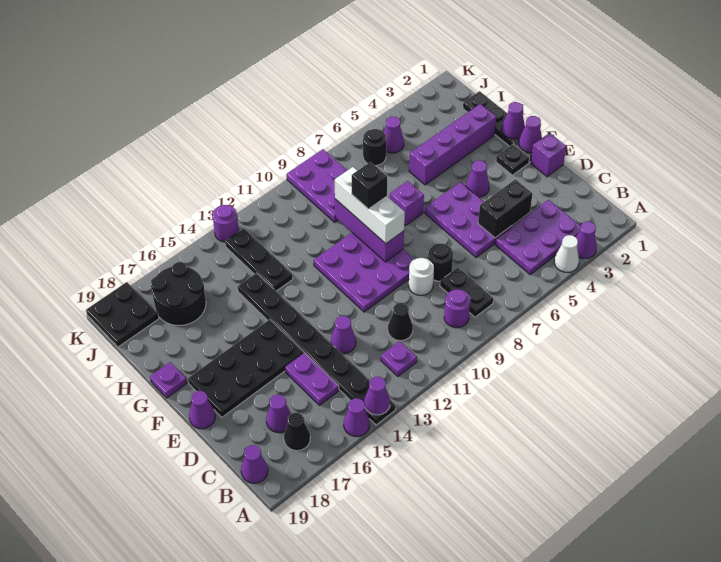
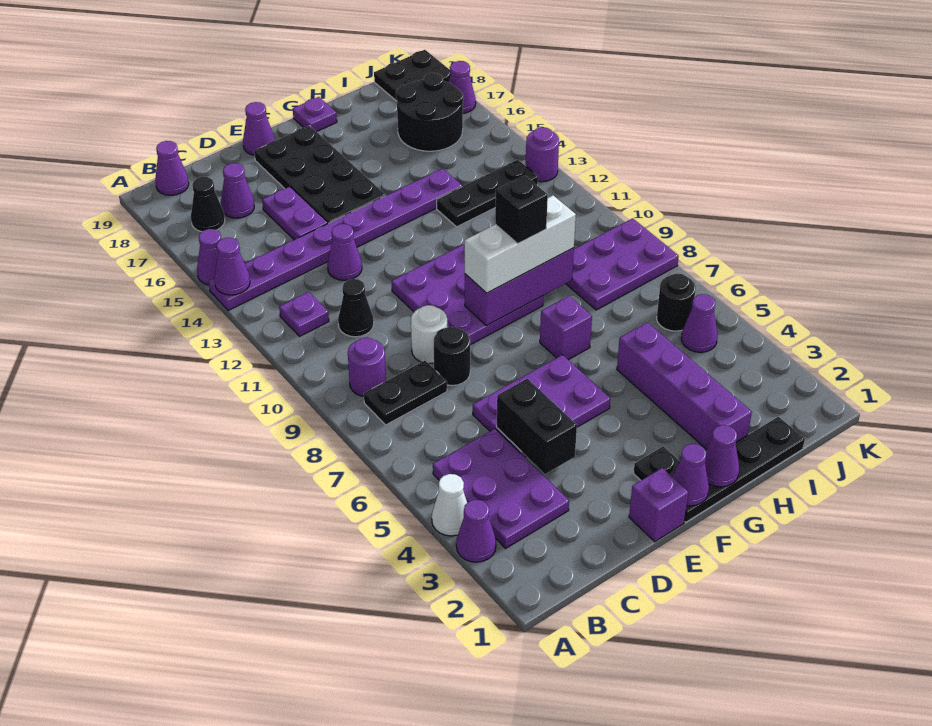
black plate A14:H14 level 1 -> purple plate A14:H14 level 1
purple plate C15:D15 level 1 -> purple plate D15:D16 level 1
purple cone F4 level 1 -> purple cone K17 level 1

